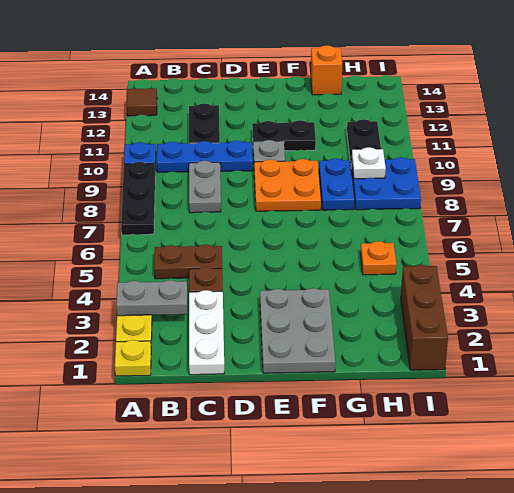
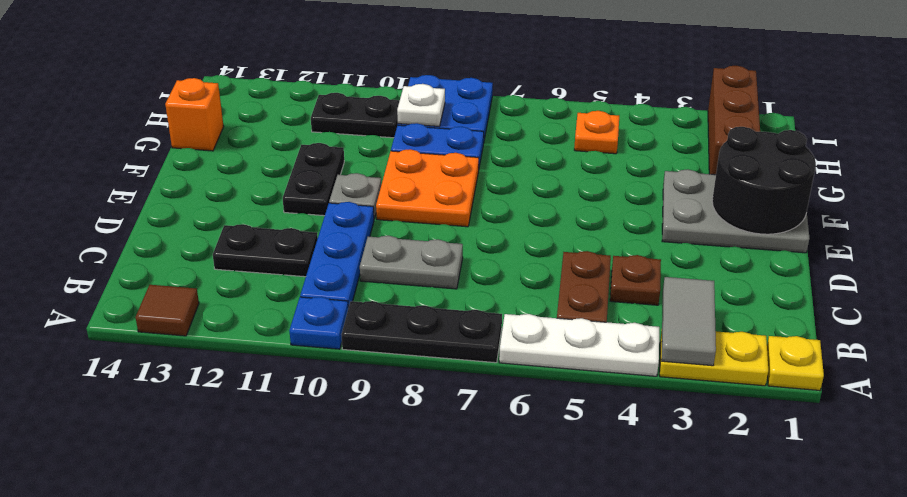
grey plate A3:B3 level 2 -> grey tile A3:B3 level 2
white plate C1:C3 level 1 -> white plate A4:A6 level 1
none -> black round brick E1:F2 level 2
brown brick I1:I3 level 1 -> brown brick G2:I2 level 1

